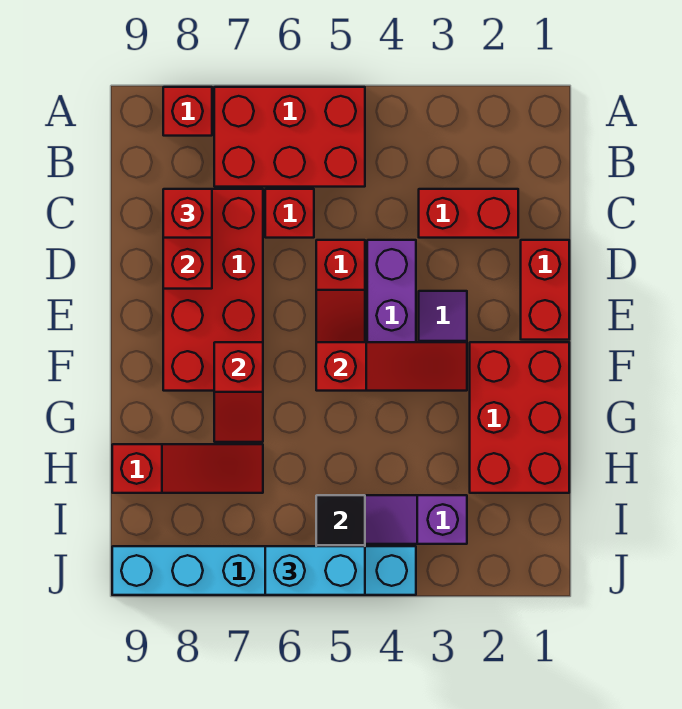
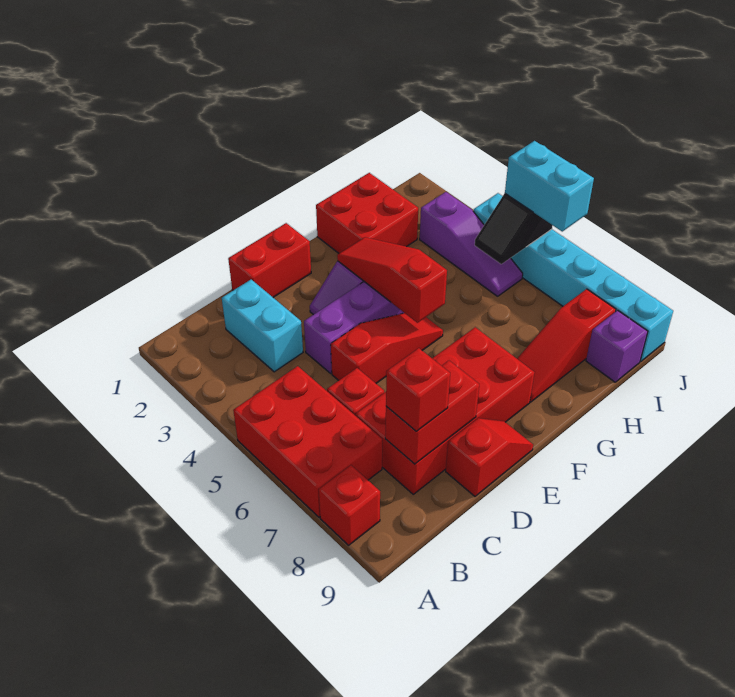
red brick C2:C3 level 1 -> cyan brick C2:C3 level 1
red brick F1:H2 level 1 -> red brick G1:H2 level 1
red slope F7:G7 level 2 top F -> red slope D9:E9 level 1 top D
red slope H7:H9 level 1 top 9 -> red slope G8:I8 level 1 top I
none -> purple brick I9 level 1

